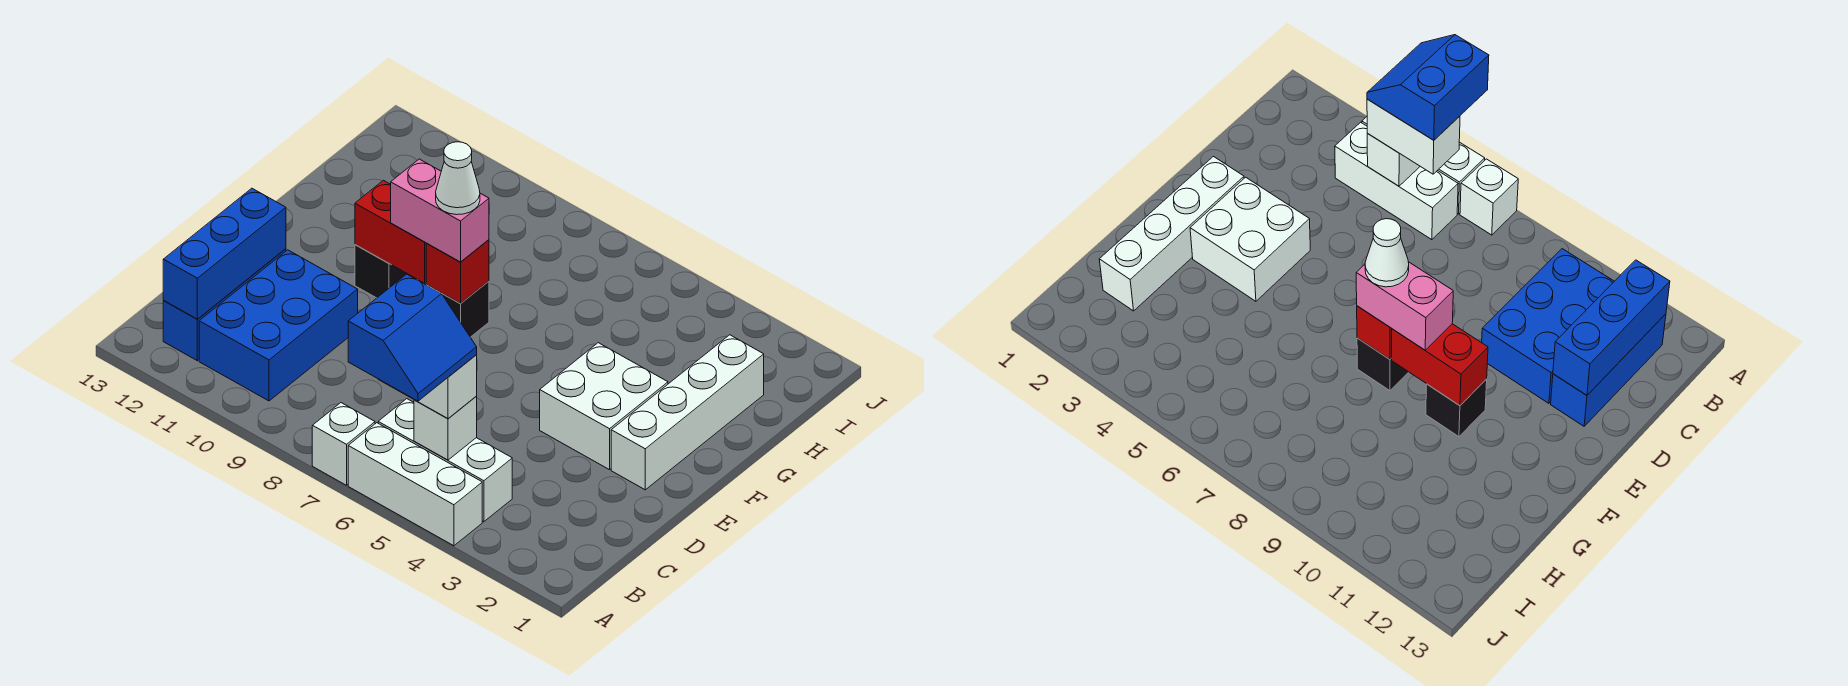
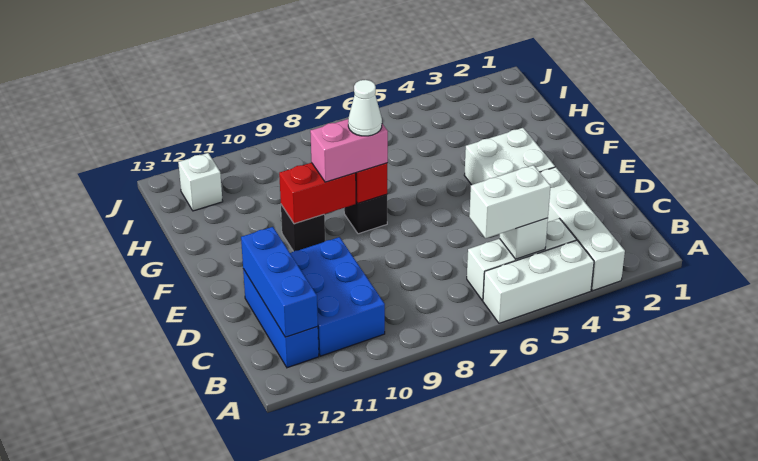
blue slope A5:B6 level 4 top 6 -> none
white brick A7 level 1 -> white brick I12 level 1
white brick E2:H2 level 1 -> white brick A3:D3 level 1

